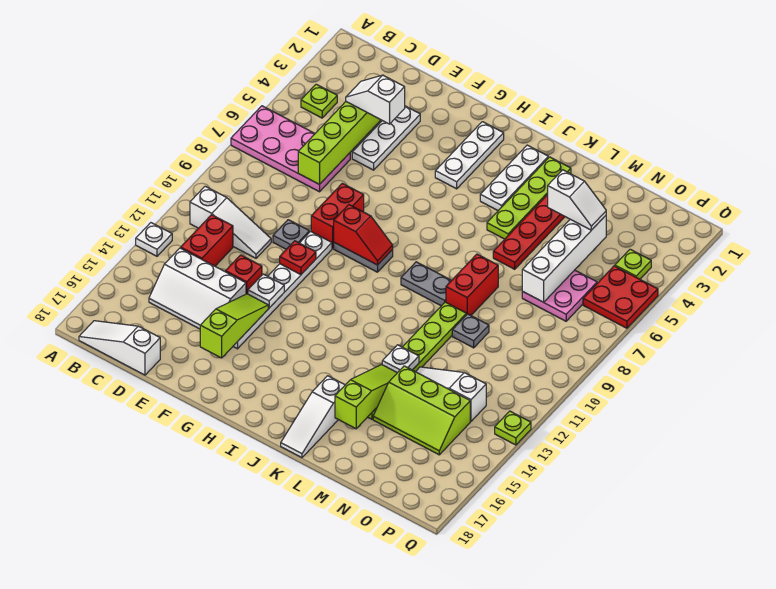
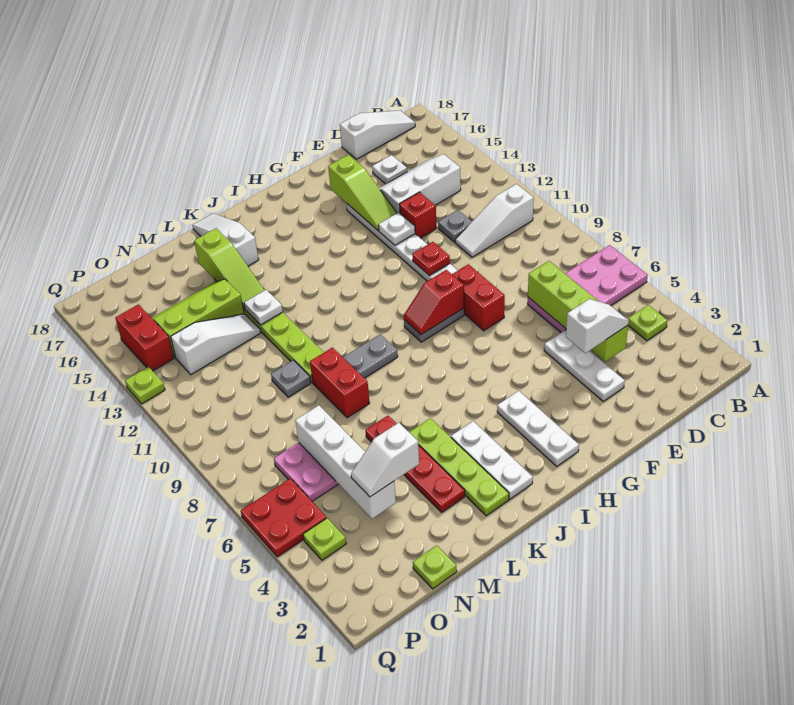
white plate A13 level 1 -> white plate D16 level 1
red brick C12:C13 level 1 -> red brick P14:P15 level 1
grey plate E10 level 1 -> grey plate D12 level 1
none -> lime plate N1 level 1

